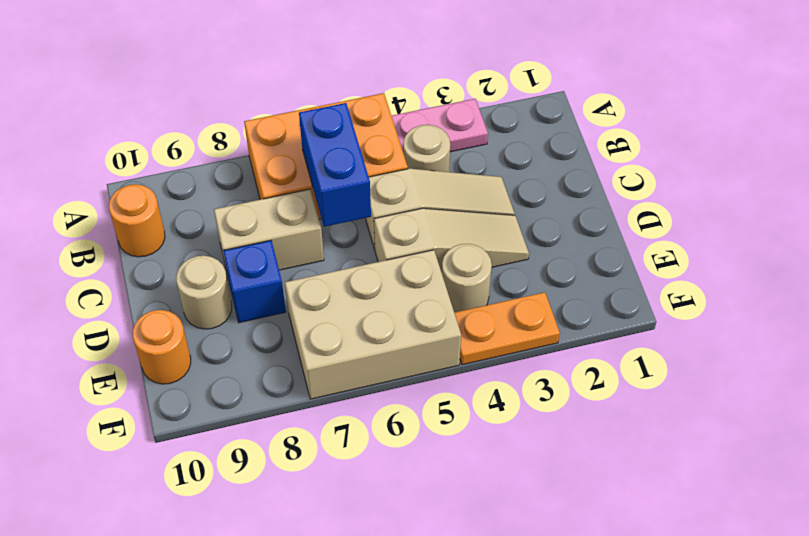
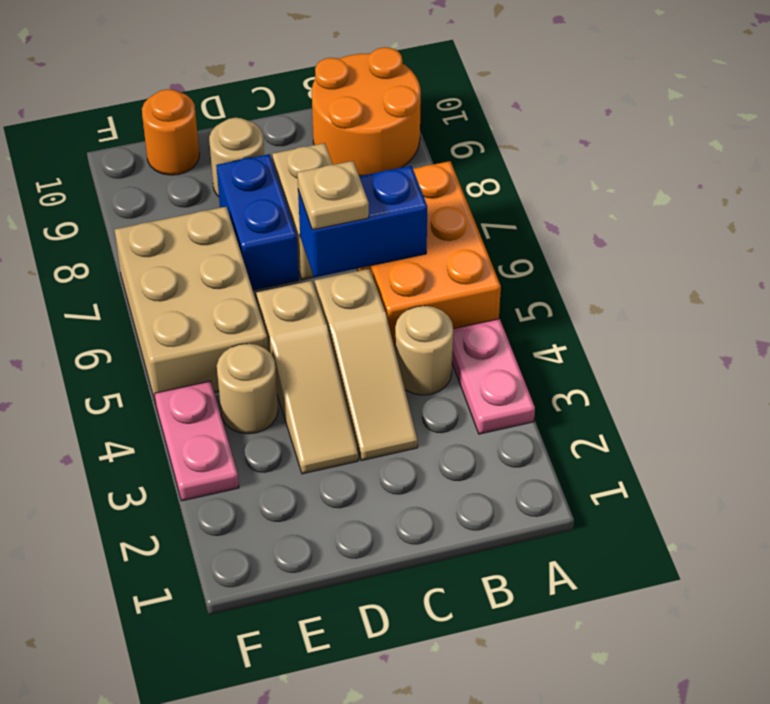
orange round brick B10 level 1 -> orange round brick A9:B10 level 1
none -> tan plate C6 level 3
blue brick D8 level 1 -> blue brick D7:D8 level 1
orange plate F3:F4 level 1 -> pink plate F3:F4 level 1

